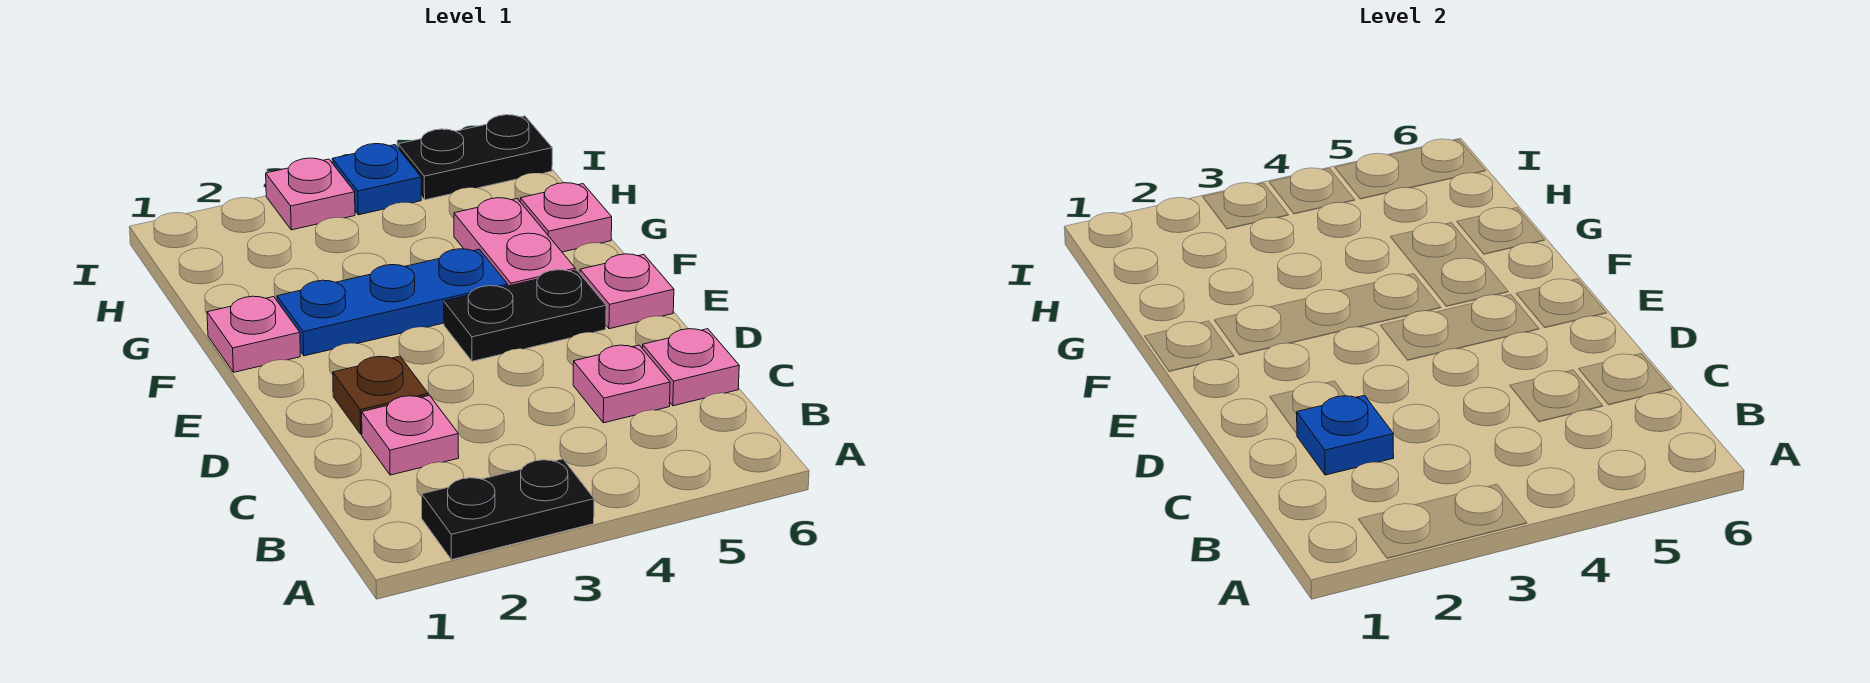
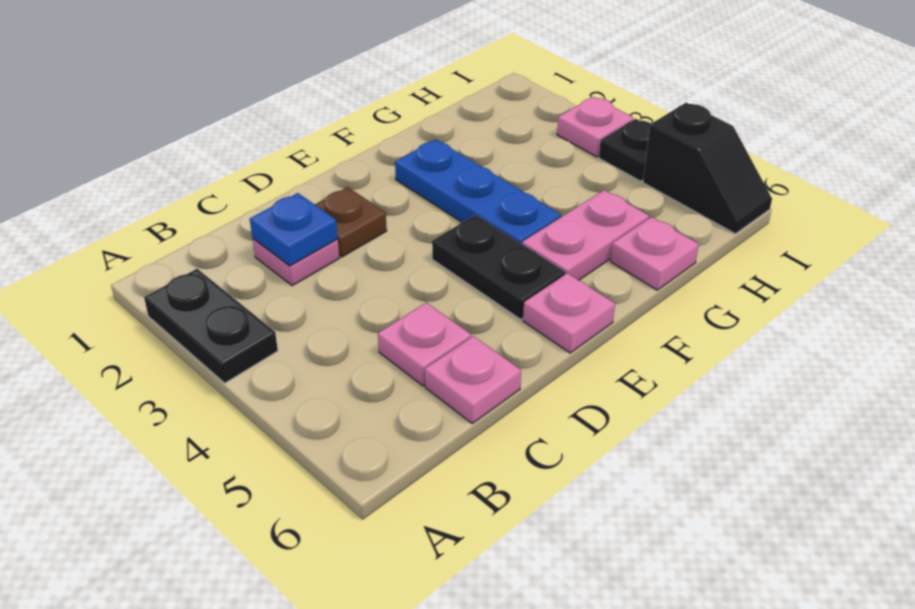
pink plate F1 level 1 -> none
blue plate I4 level 1 -> black plate I4 level 1
black plate I5:I6 level 1 -> black slope I5:I6 level 1 top 5

